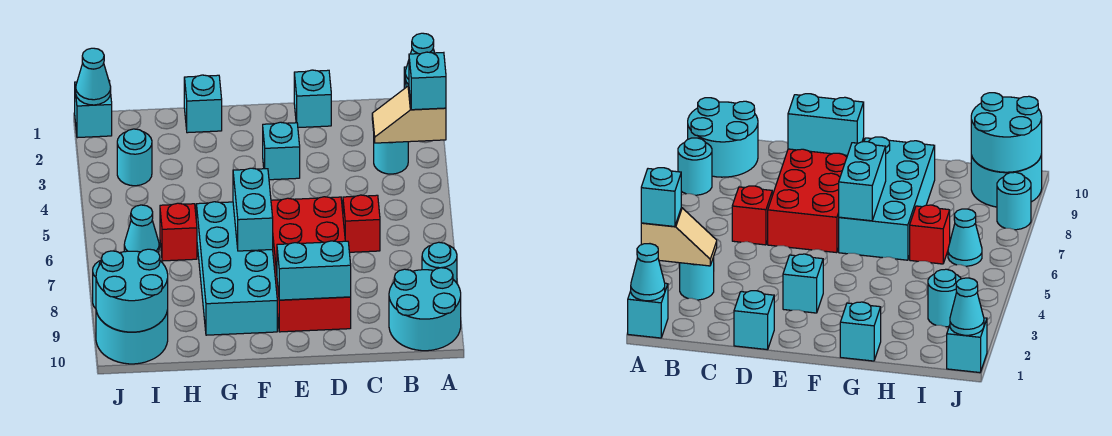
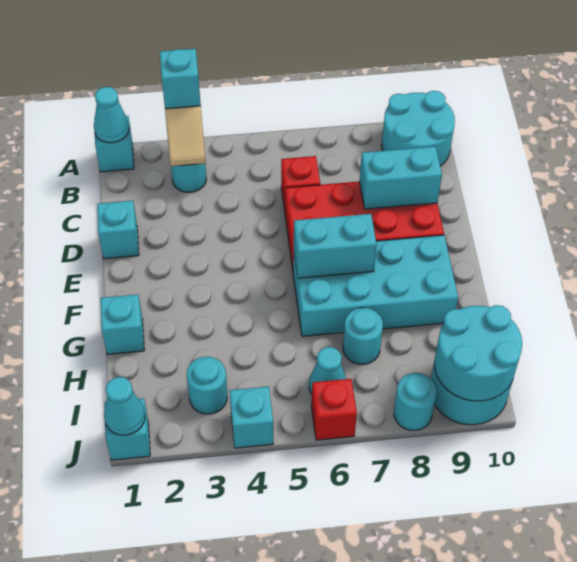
cyan round brick A8 level 1 -> cyan round brick H7 level 1
cyan brick D9:E9 level 2 -> cyan brick D8:D9 level 2
cyan brick E3 level 1 -> cyan brick J4 level 1
red brick H6 level 1 -> red brick J6 level 1

